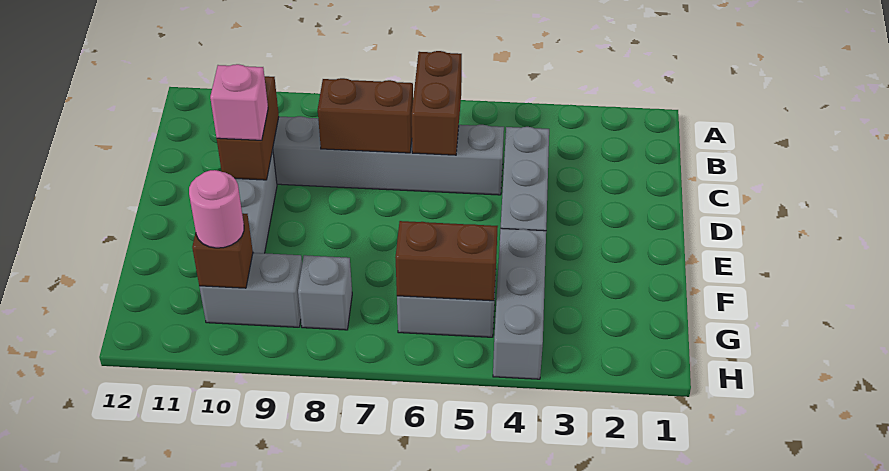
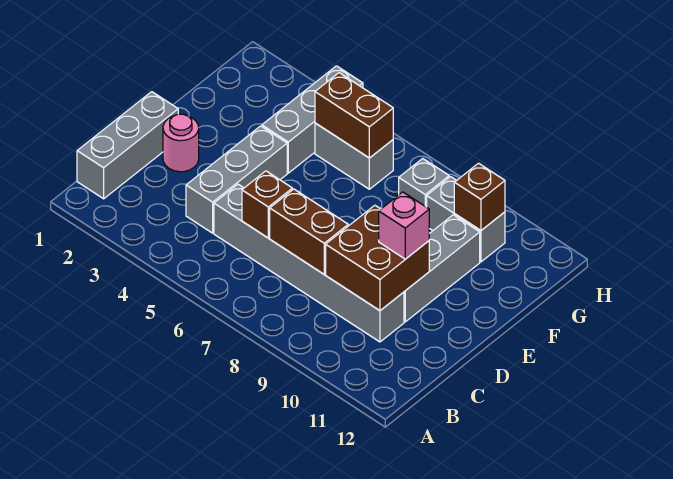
none -> grey brick B1:D1 level 1
brown brick B6:C6 level 2 -> brown brick C6 level 2
brown brick C10:D10 level 2 -> brown brick C9:D10 level 2
pink round brick G10 level 3 -> pink round brick D2 level 1

